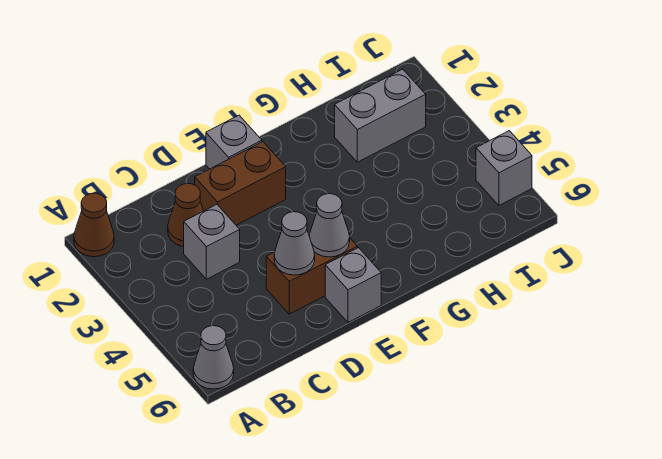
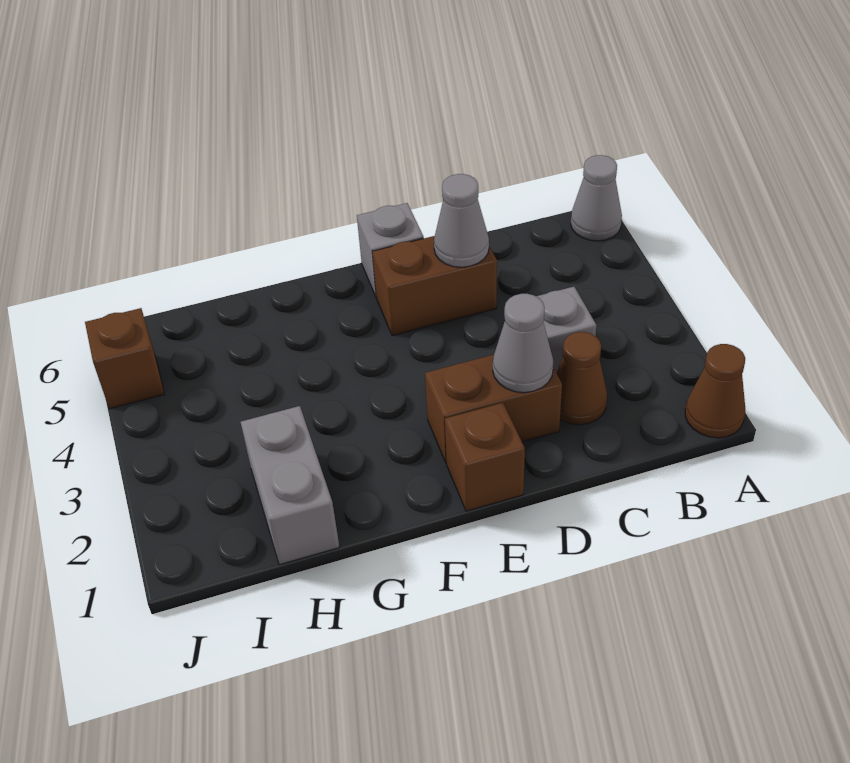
grey brick E1 level 1 -> brown brick E1 level 1
grey cone E5 level 2 -> grey cone D2 level 2
grey brick H2:I2 level 1 -> grey brick H1:H2 level 1
grey brick J5 level 1 -> brown brick J5 level 1

